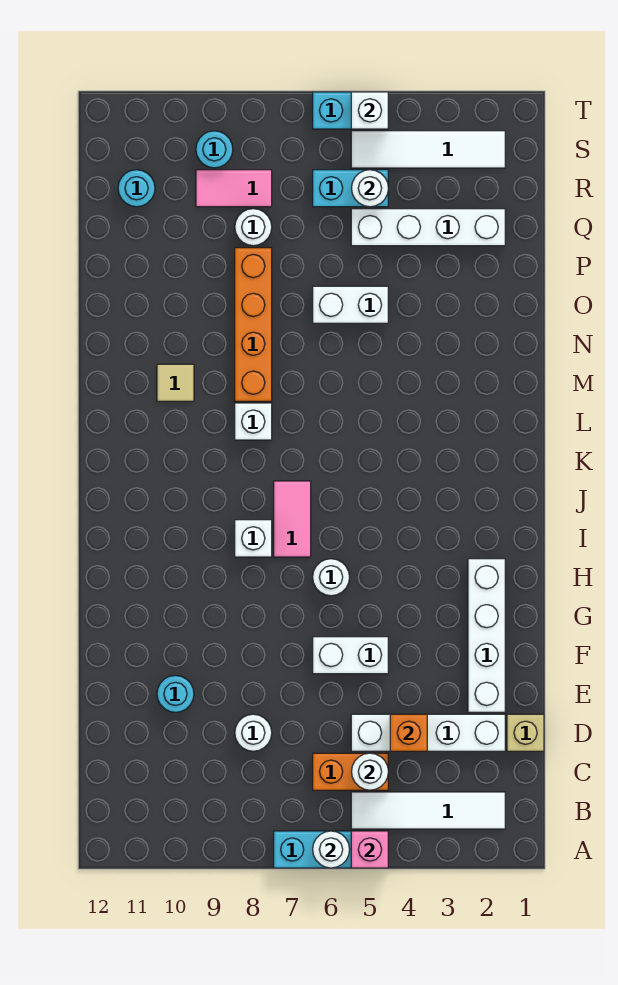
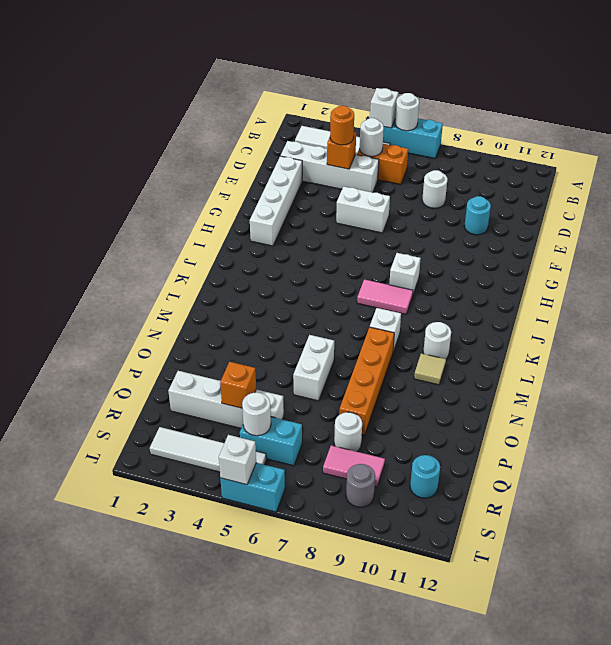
pink brick A5 level 2 -> white brick A5 level 2
tan brick D1 level 1 -> none
none -> orange round brick D4 level 3
white round brick H6 level 1 -> white round brick L10 level 1
pink tile I7:J7 level 1 -> pink tile J7:J8 level 1
white brick O5:O6 level 1 -> white brick N6:O6 level 1
none -> orange brick Q4 level 2
cyan round brick S9 level 1 -> grey round brick S9 level 1

